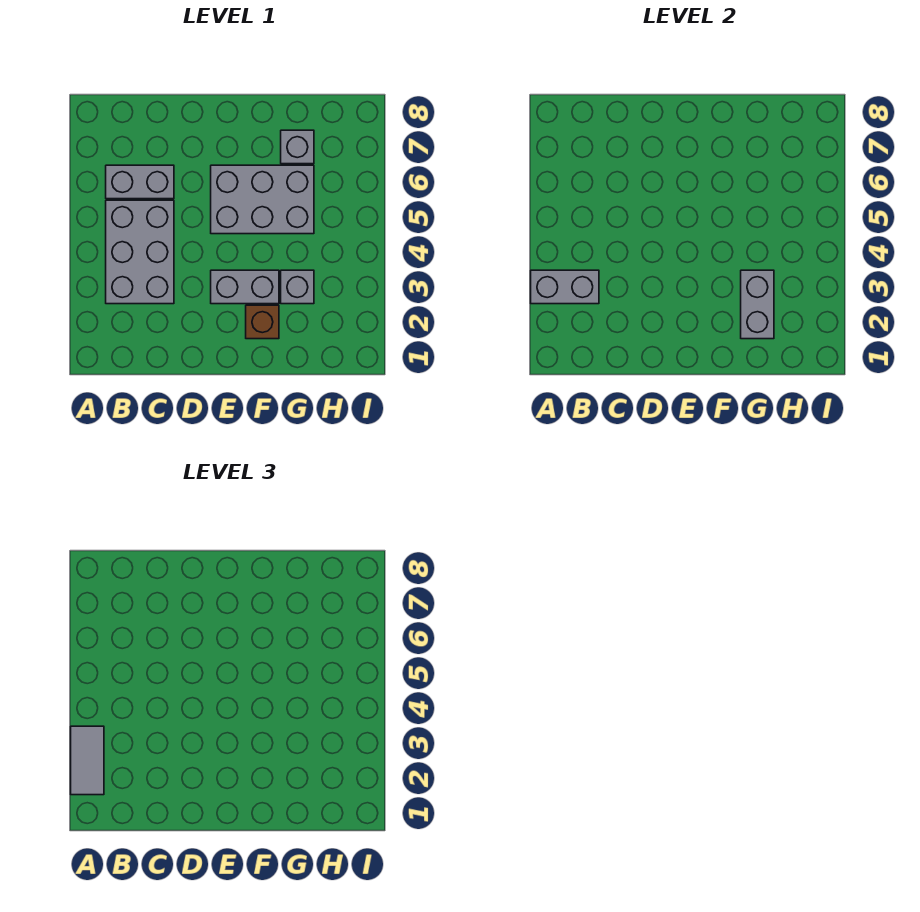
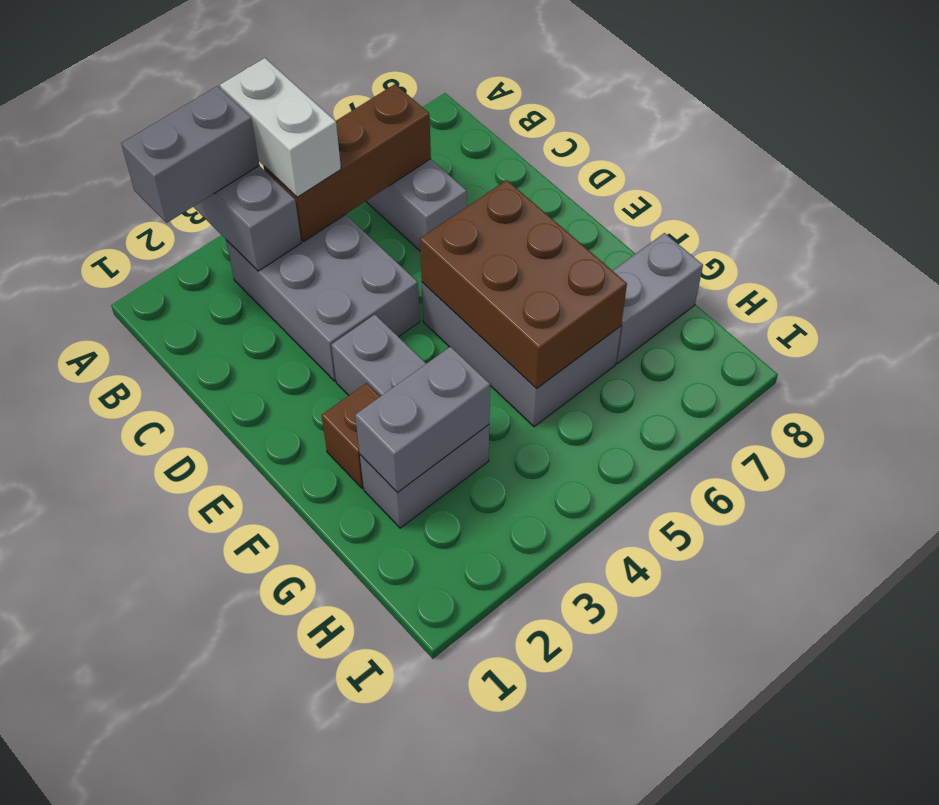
grey tile A2:A3 level 3 -> grey brick A2:A3 level 3
none -> white brick A4:B4 level 3
grey brick B3:C5 level 1 -> grey brick B3:D4 level 1
none -> brown brick B4:B6 level 2
none -> brown brick E5:G6 level 2
grey brick G3 level 1 -> grey brick G2:G3 level 1
grey brick G7 level 1 -> grey brick G7:G8 level 1

